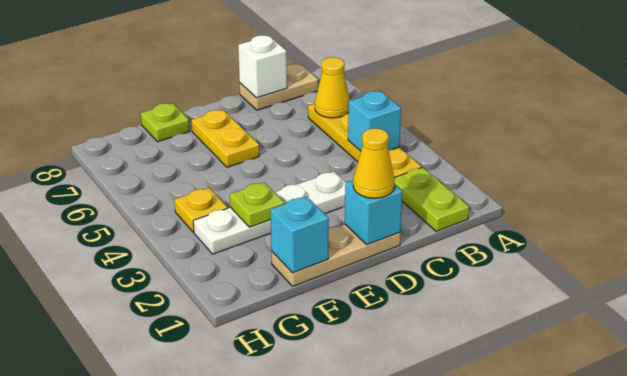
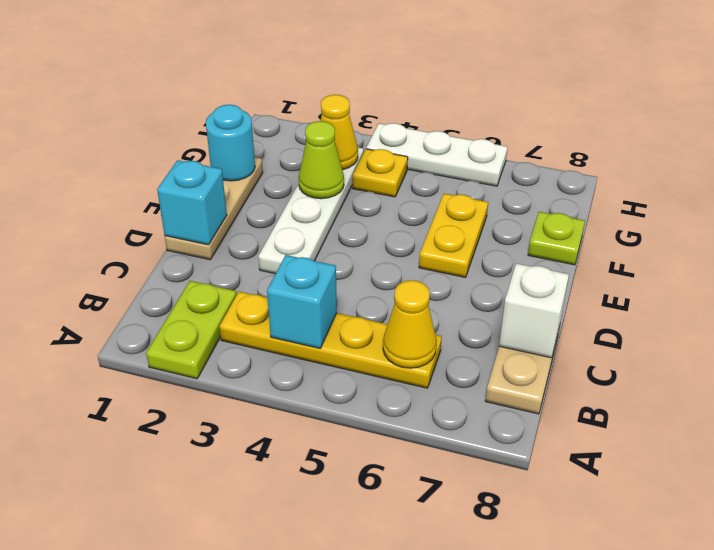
lime plate B1:B2 level 1 -> lime plate A2:B2 level 1
yellow cone D1 level 3 -> yellow cone G3 level 2
yellow plate E6:E7 level 1 -> yellow plate E6:F6 level 1
cyan brick F1 level 2 -> cyan round brick F1 level 2
lime plate F3 level 2 -> lime cone F3 level 2
none -> white plate H4:H6 level 1

